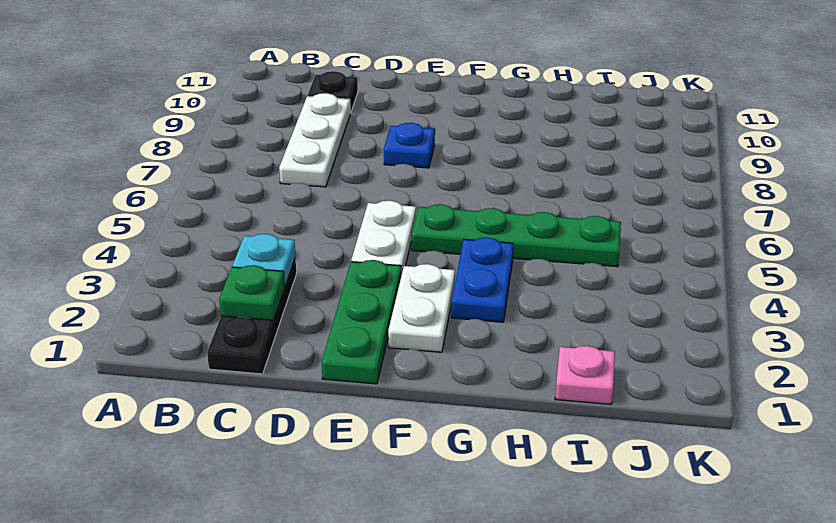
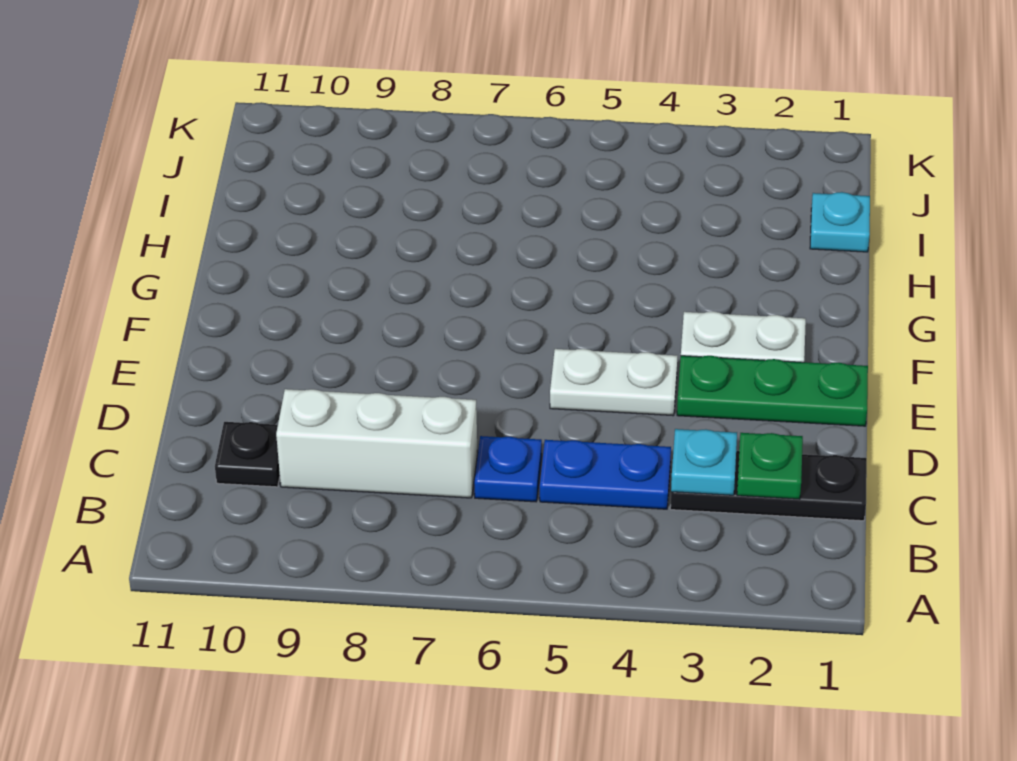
white plate C7:C9 level 1 -> white brick C7:C9 level 1
blue plate E8 level 1 -> blue plate C6 level 1
green plate F5:I5 level 1 -> none
blue plate G3:G4 level 1 -> blue plate C4:C5 level 1
pink plate I1 level 1 -> cyan plate I1 level 1

